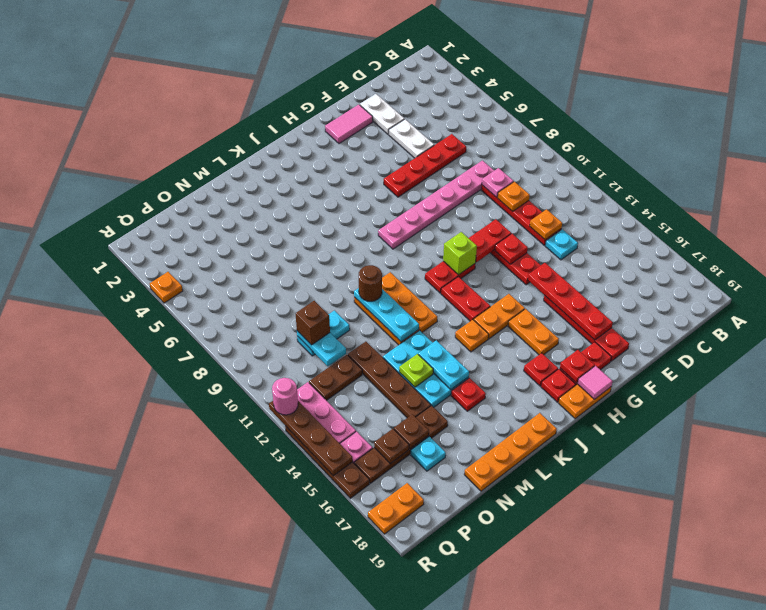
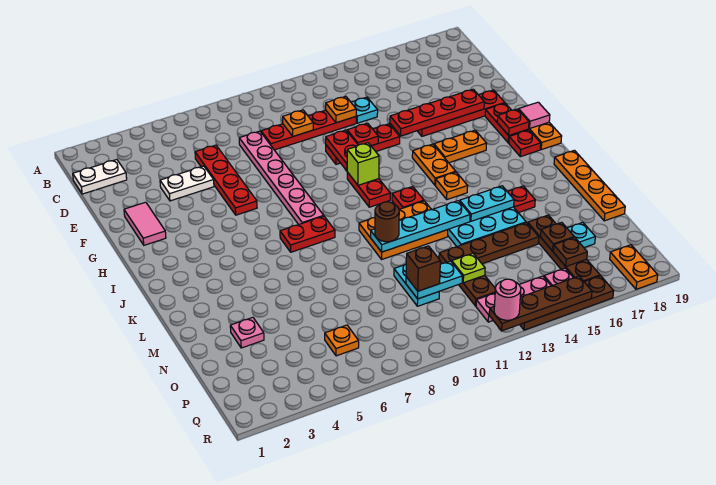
pink plate D9 level 2 -> pink plate N3 level 1
white plate E2:E3 level 1 -> white plate C1:C2 level 1
red plate I12:I13 level 1 -> red plate J7:J8 level 1
red plate I17 level 1 -> red plate J12 level 1
cyan plate L10:L12 level 2 -> cyan plate L10:L13 level 2
lime plate M14 level 2 -> lime plate O12 level 2
orange plate R4 level 1 -> orange plate P6 level 1

